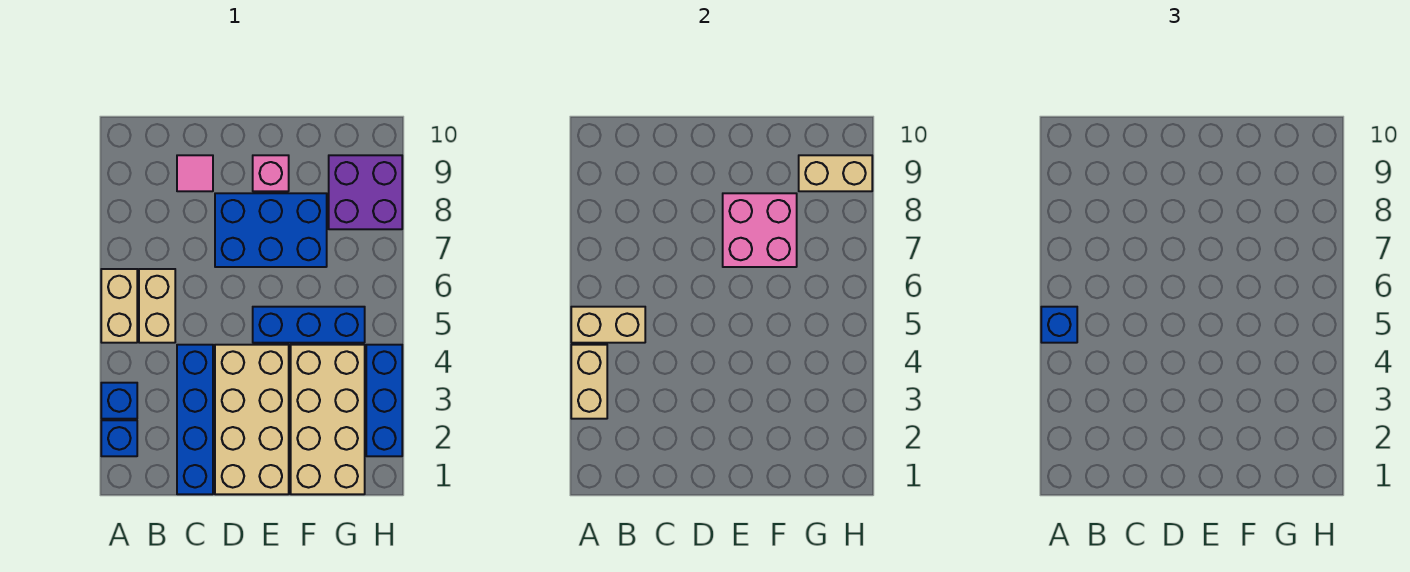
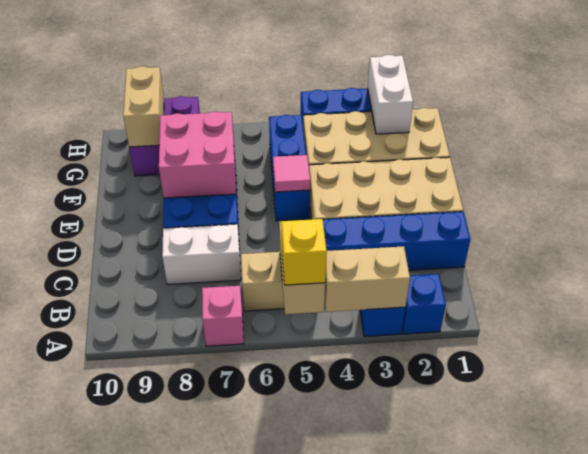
tan brick A5:A6 level 1 -> none
blue brick A5 level 3 -> yellow brick A5 level 3
none -> white brick C7:C8 level 1
pink tile C9 level 1 -> pink tile E5 level 2
pink brick E9 level 1 -> pink brick A7 level 1
none -> white brick G2:H2 level 2

